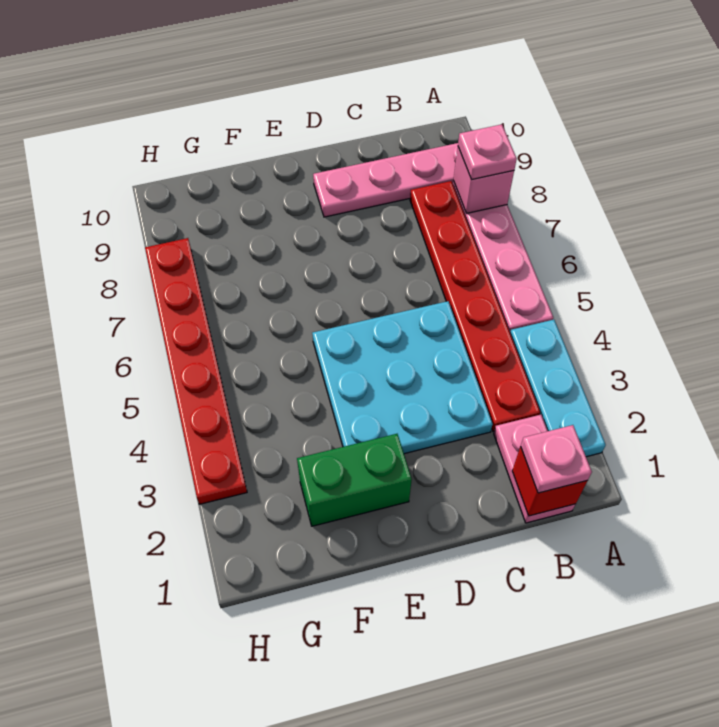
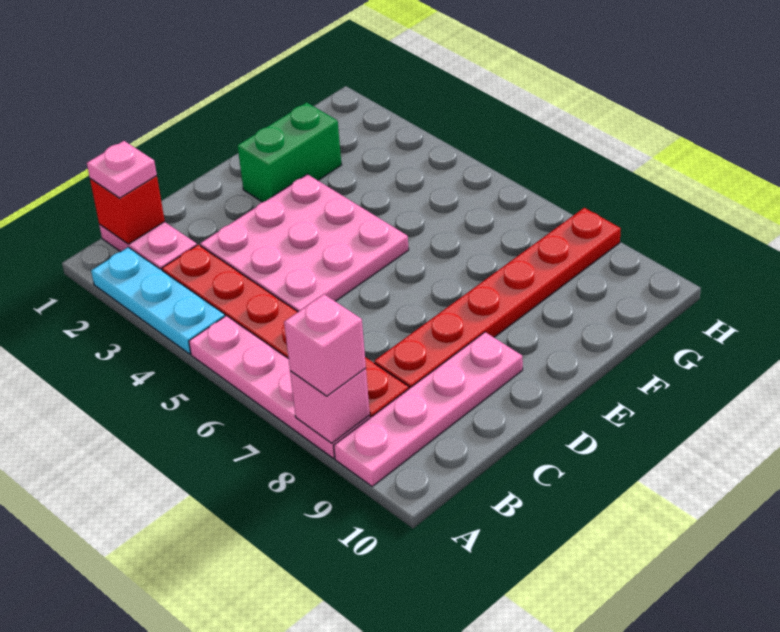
pink plate A8 level 3 -> pink brick A8 level 3
cyan plate C3:E5 level 1 -> pink plate C3:E5 level 1
red plate H3:H8 level 1 -> red plate C8:H8 level 1

